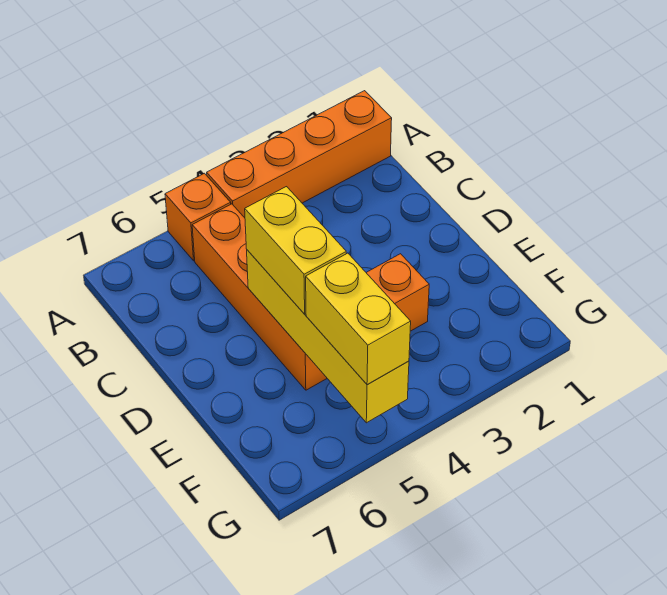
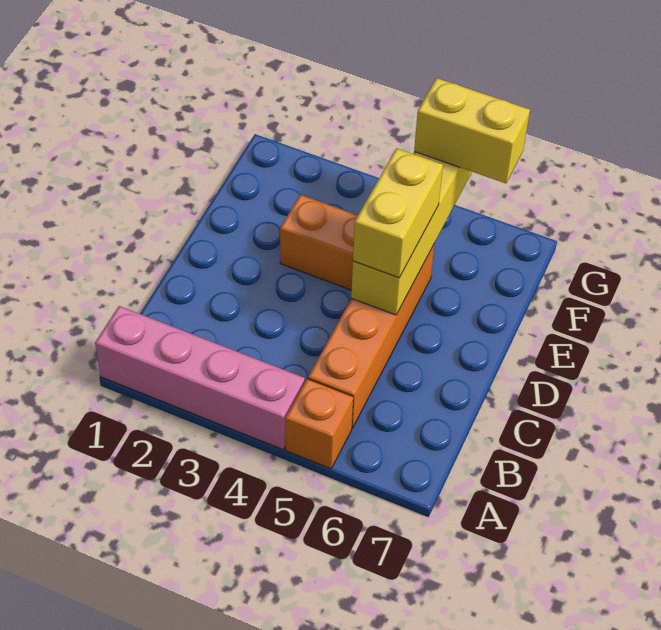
orange brick A1:A4 level 1 -> pink brick A1:A4 level 1
yellow brick F5:G5 level 3 -> yellow brick G5:G6 level 3

